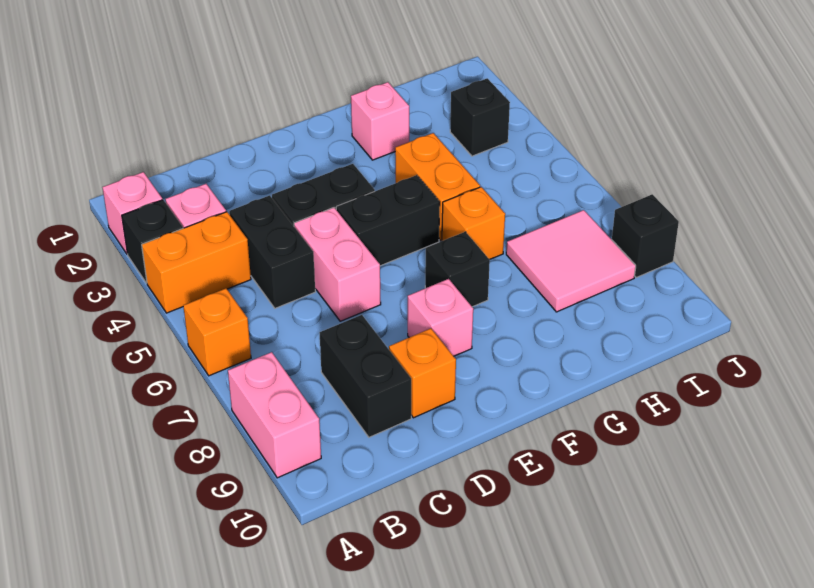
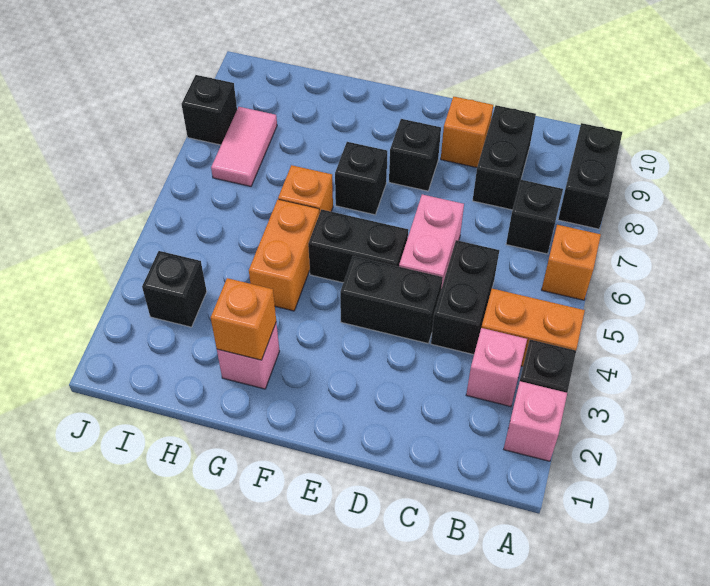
pink brick A8:A9 level 1 -> black brick A8:A9 level 1
none -> black brick B7 level 1
pink brick E8 level 1 -> black brick E8 level 1
none -> orange brick G2 level 2
pink tile H7:I8 level 1 -> pink tile I7:I8 level 1

